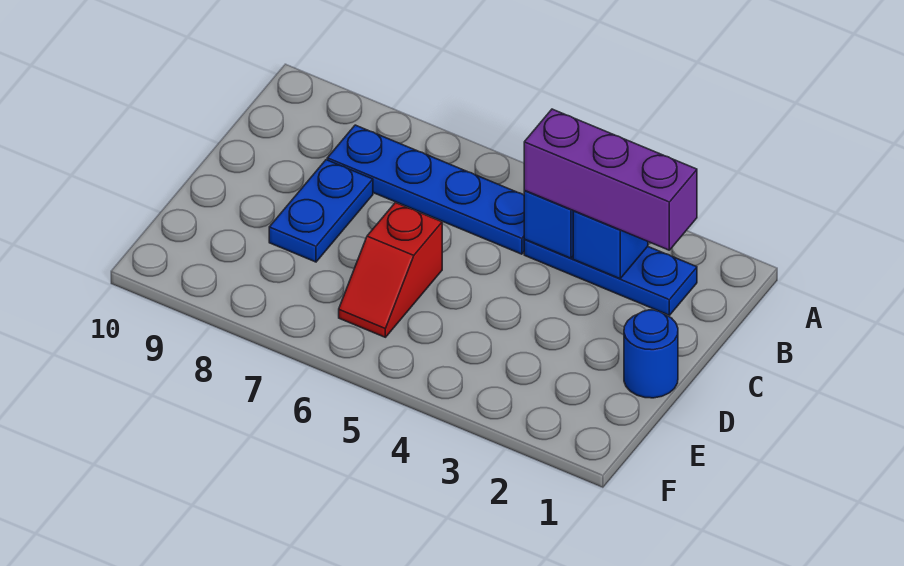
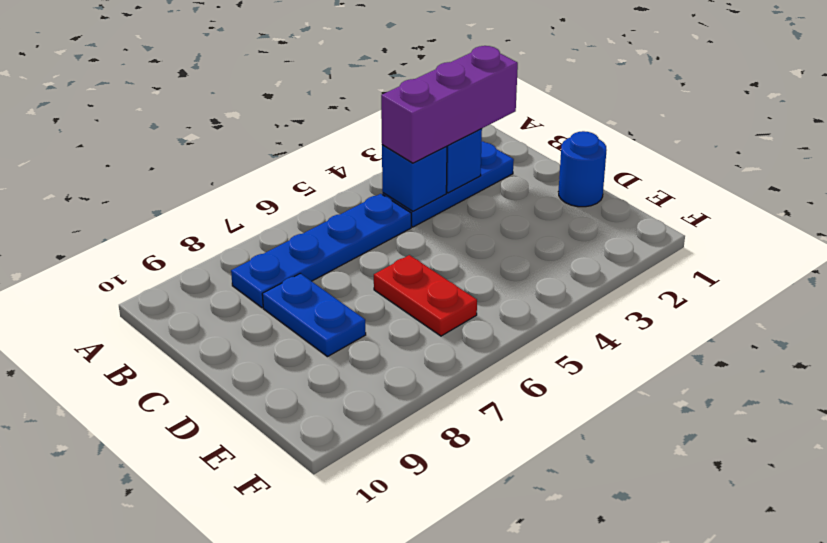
red slope D6:E6 level 1 top D -> red plate D6:E6 level 1

